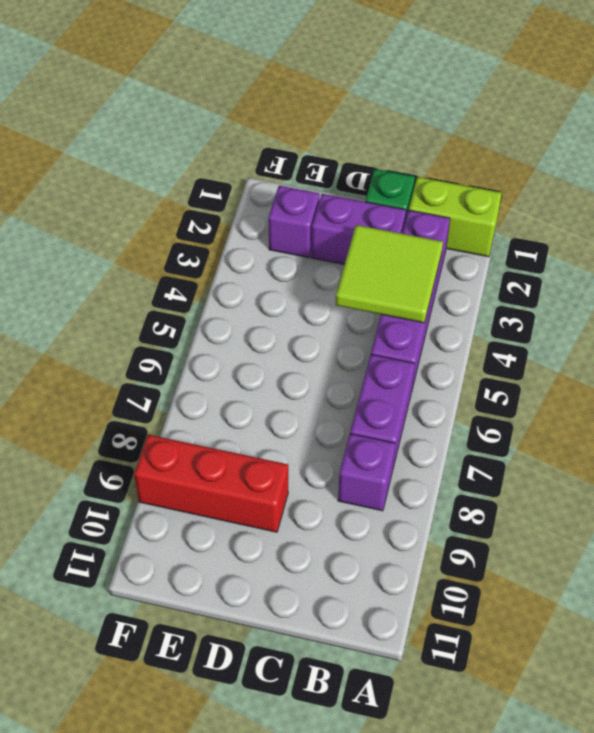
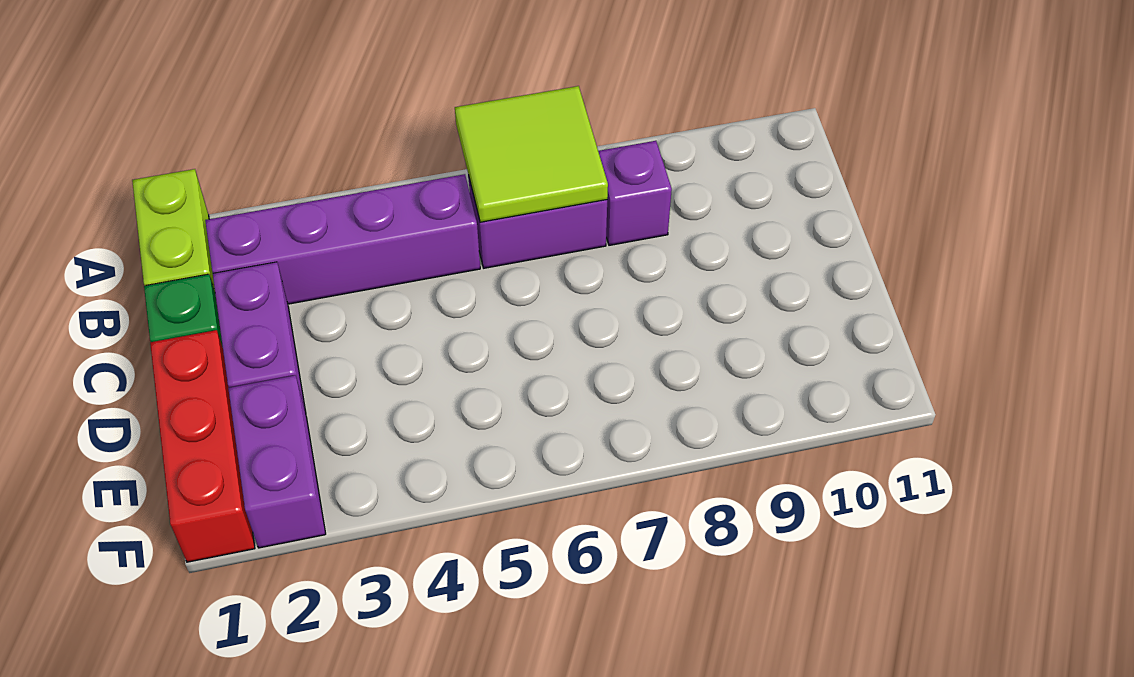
lime tile B3:C4 level 2 -> lime tile A6:B7 level 2
red brick D9:F9 level 1 -> red brick D1:F1 level 1
purple brick E2 level 1 -> purple brick E2:F2 level 1

